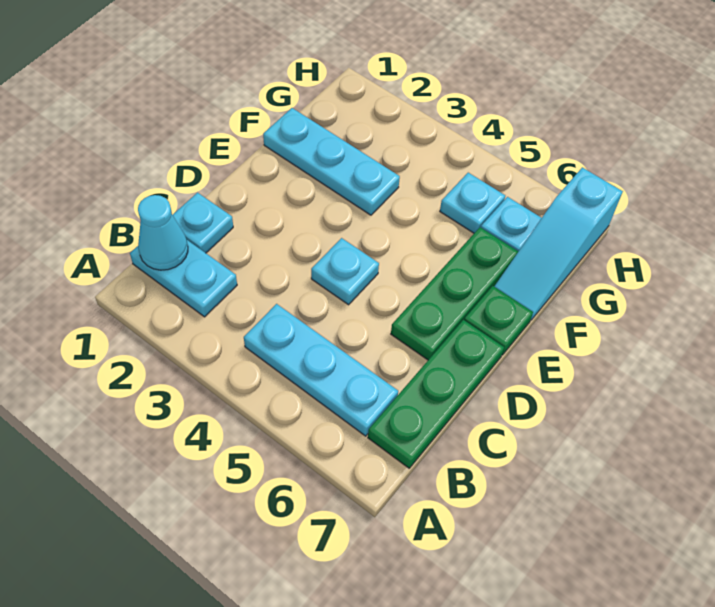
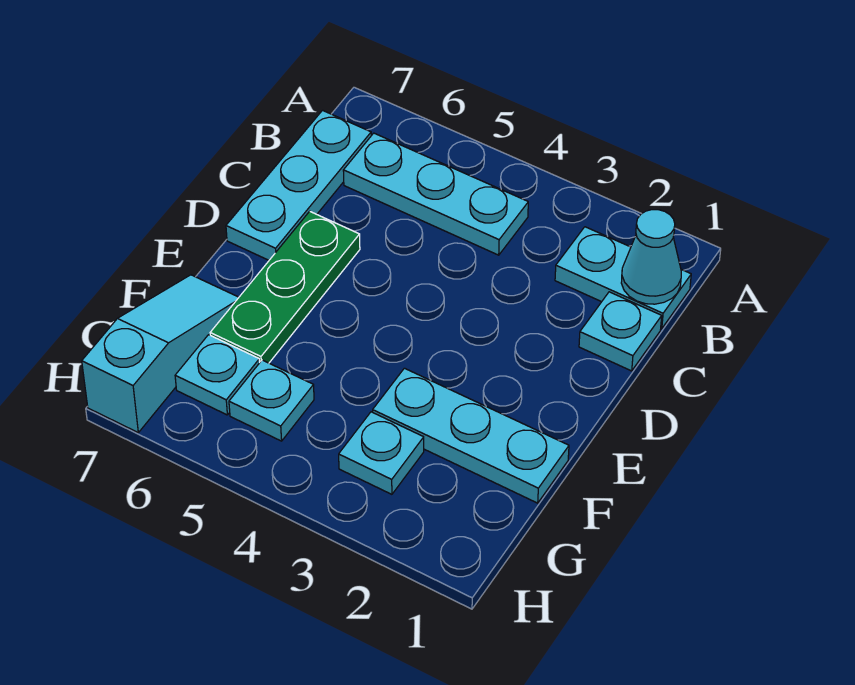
green plate B7:D7 level 1 -> cyan plate B7:D7 level 1
cyan plate D4 level 1 -> cyan plate G3 level 1
green plate E7 level 1 -> none

